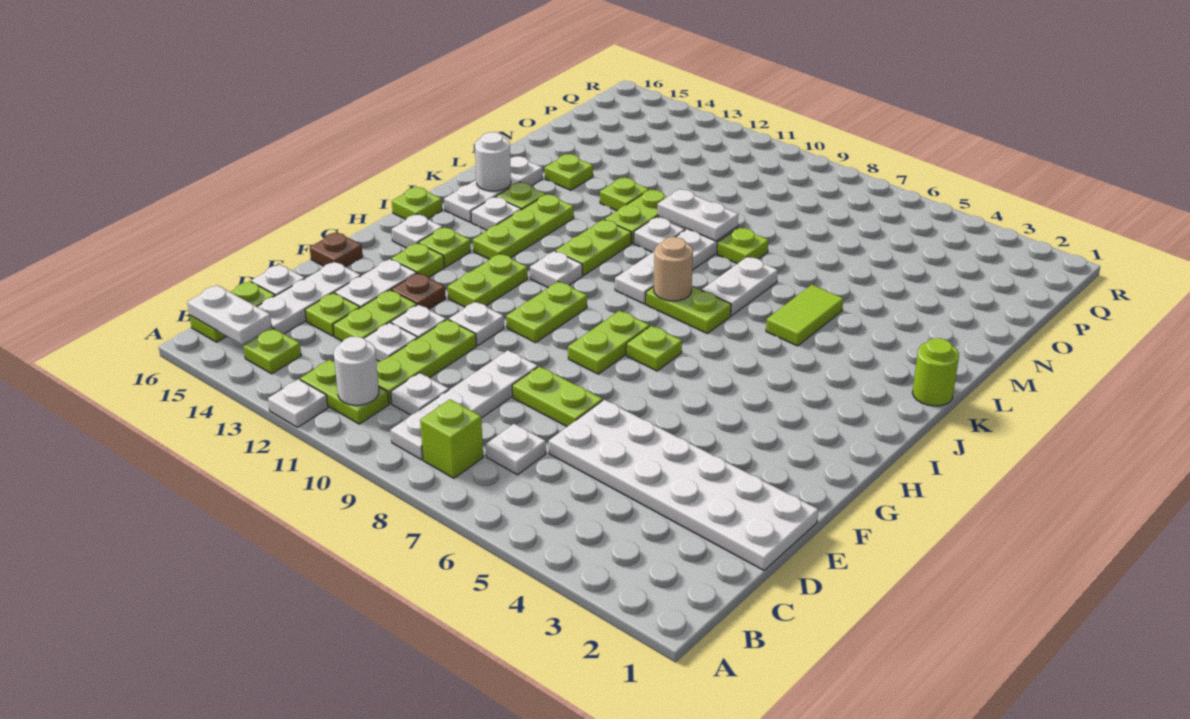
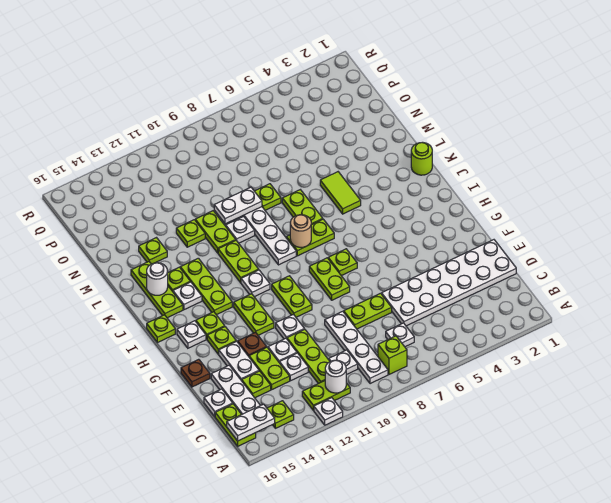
white plate J15:L15 level 1 -> lime plate J15:L15 level 1
white plate K7:L7 level 1 -> lime plate K7:L7 level 1

